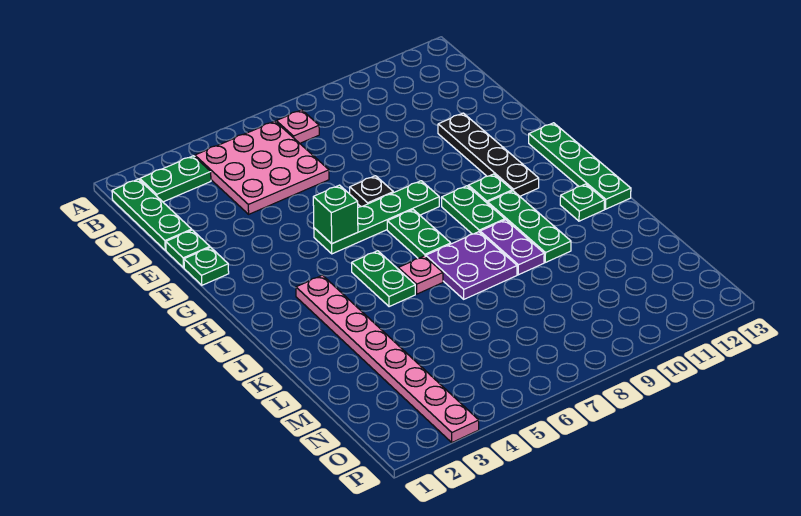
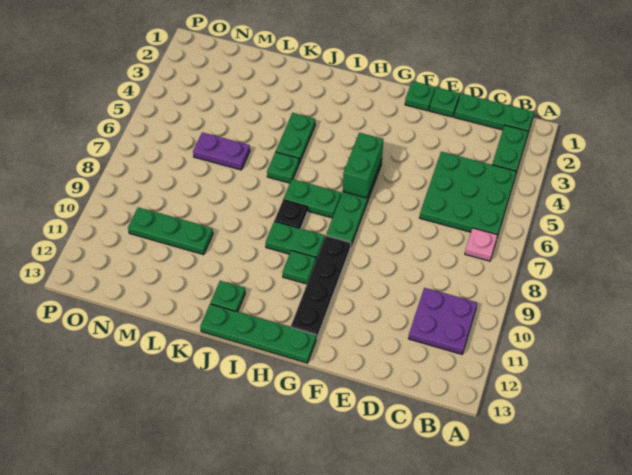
pink plate B4:D6 level 1 -> green plate B4:D6 level 1
black plate E11:H11 level 1 -> black plate G9:G12 level 1
black plate F7 level 1 -> black plate I8 level 1
green brick G5 level 2 -> green brick G5:G6 level 2
pink plate I3:P3 level 1 -> none
green plate I5:J5 level 1 -> green plate J4:J5 level 1
green plate I10:K10 level 1 -> green plate L10:N10 level 1
pink plate J6 level 1 -> green plate J6 level 1
purple plate J7:K8 level 1 -> purple plate B10:C11 level 1
purple plate J9:K9 level 1 -> purple plate L6:M6 level 1

